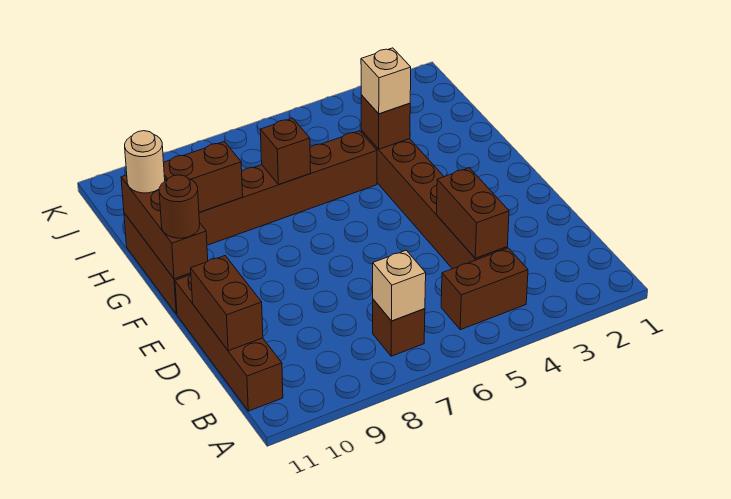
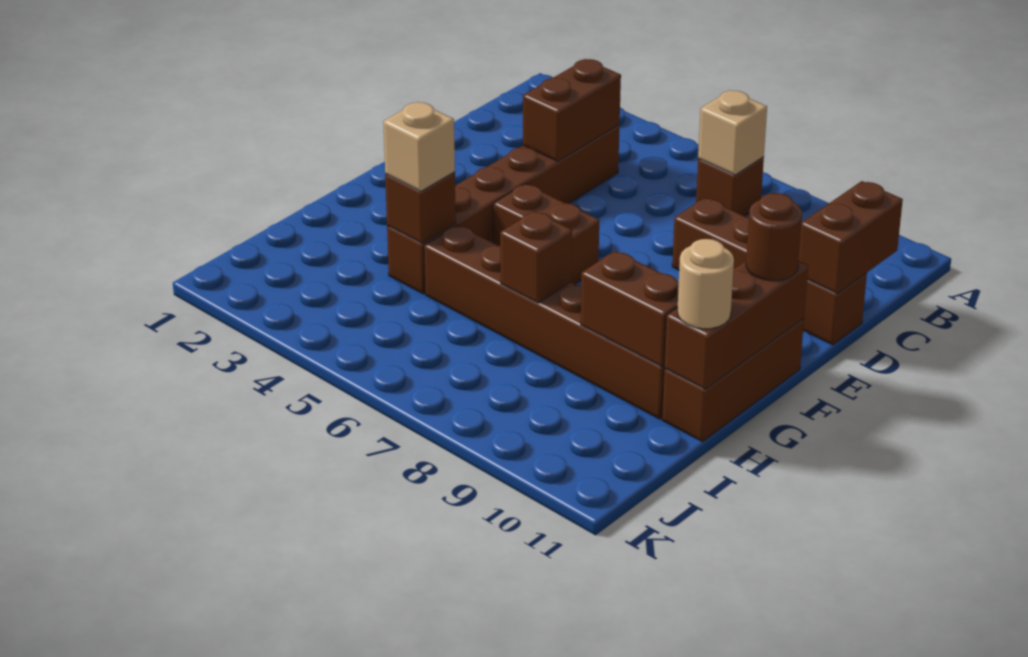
brown brick B4:B5 level 1 -> brown brick F5:F6 level 1
brown brick B11:E11 level 1 -> brown brick D8:D11 level 1

